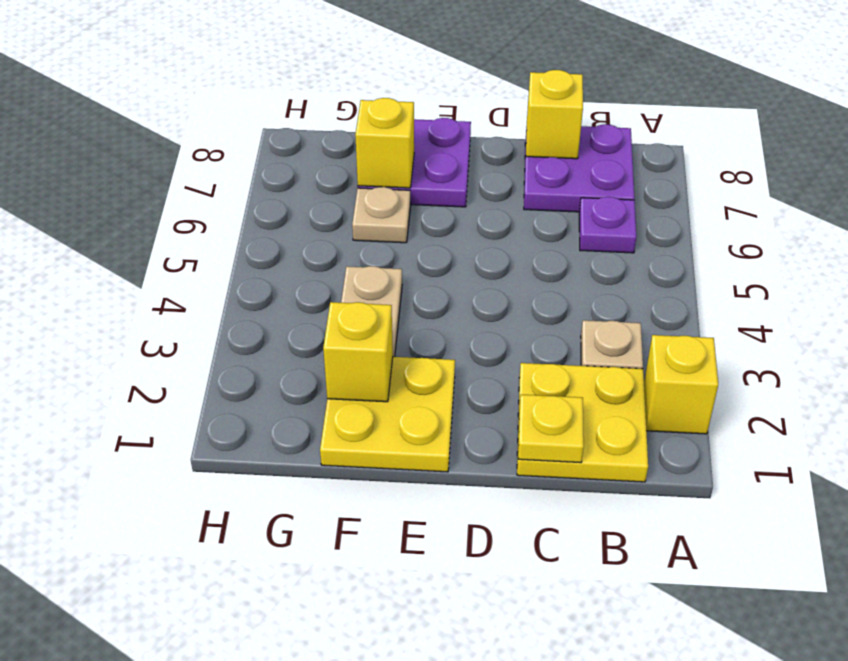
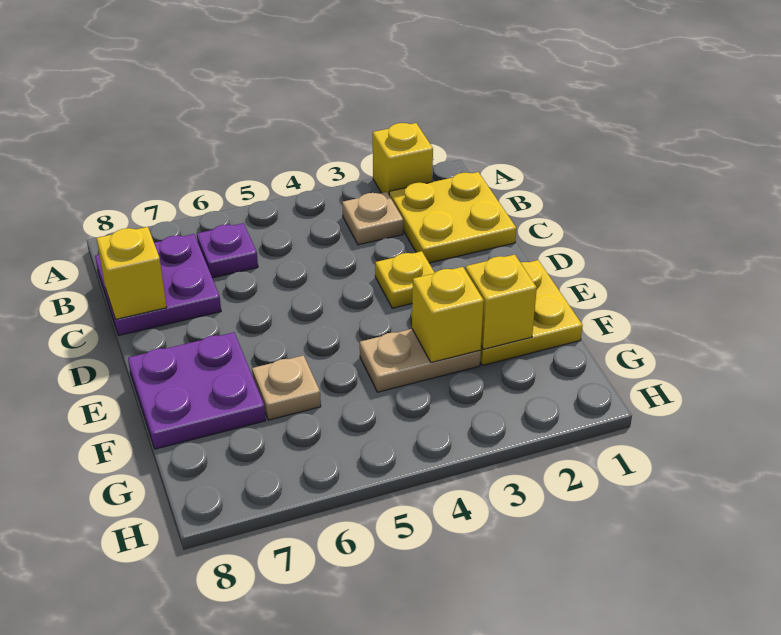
yellow plate C1 level 2 -> yellow plate D3 level 1
yellow brick F7 level 2 -> yellow brick F3 level 2

